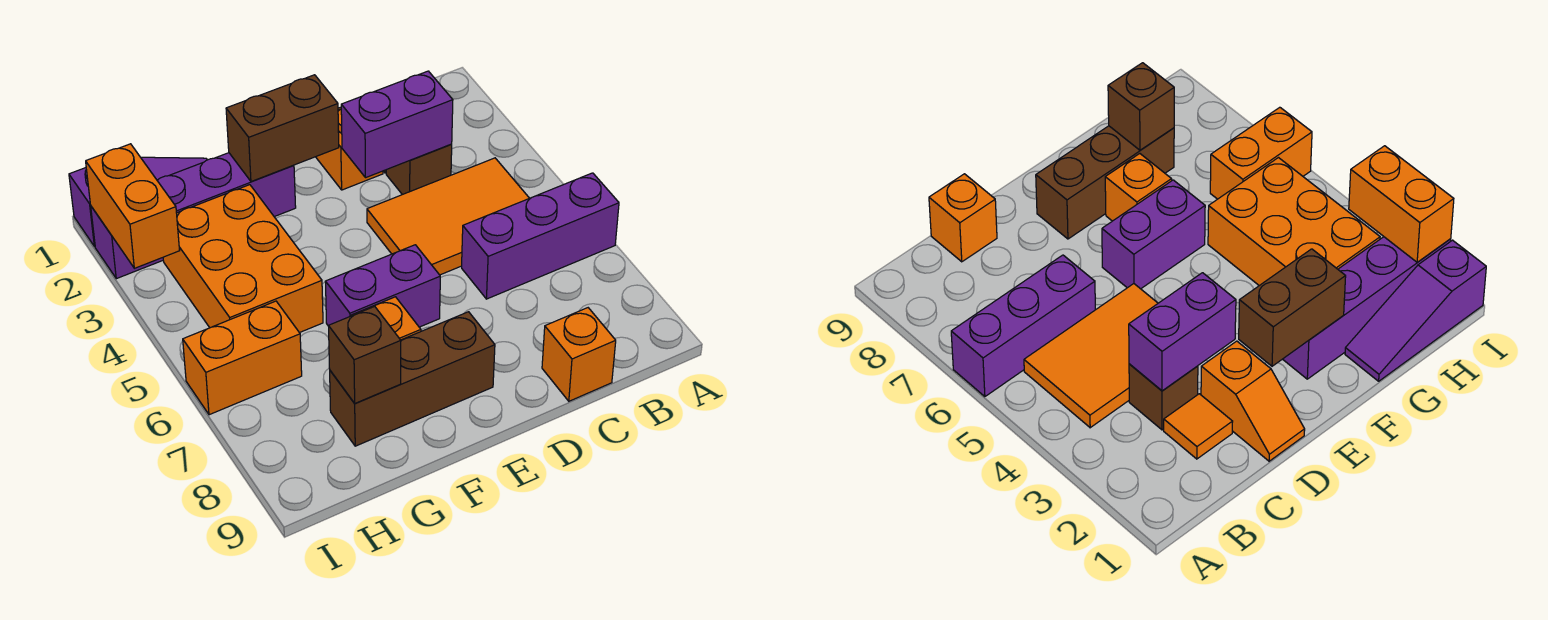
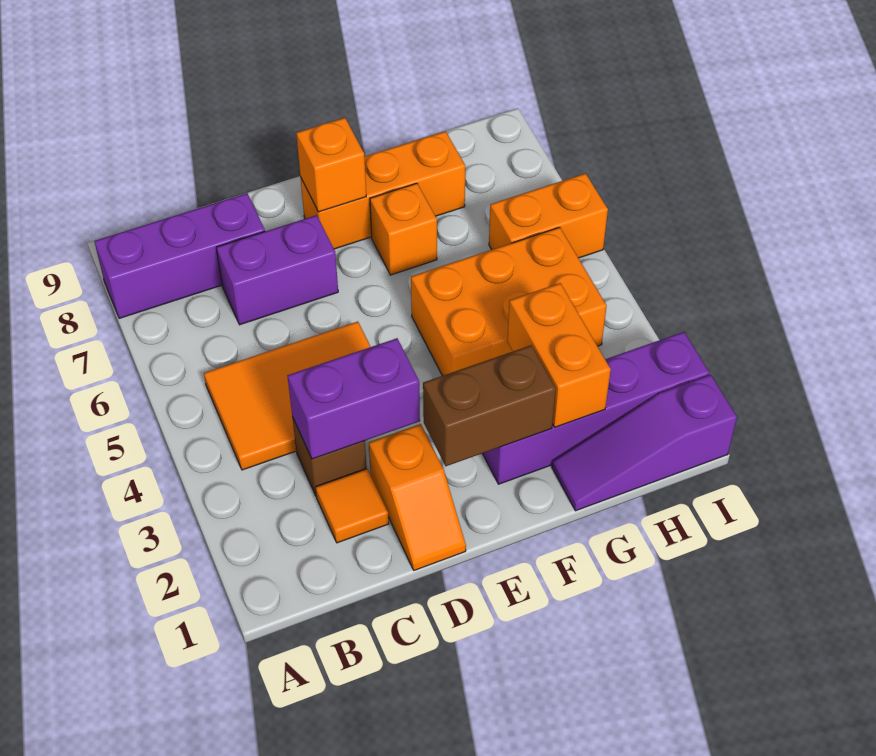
purple brick A6:C6 level 1 -> purple brick A8:C8 level 1
orange brick C9 level 1 -> orange brick E8 level 2
purple brick E6:F6 level 1 -> purple brick C7:D7 level 1
brown brick E8:G8 level 1 -> orange brick E8:G8 level 1
orange brick G3:H5 level 1 -> orange brick F4:H5 level 1
brown brick G8 level 2 -> none
orange brick I2:I3 level 2 -> orange brick G2:G3 level 2

